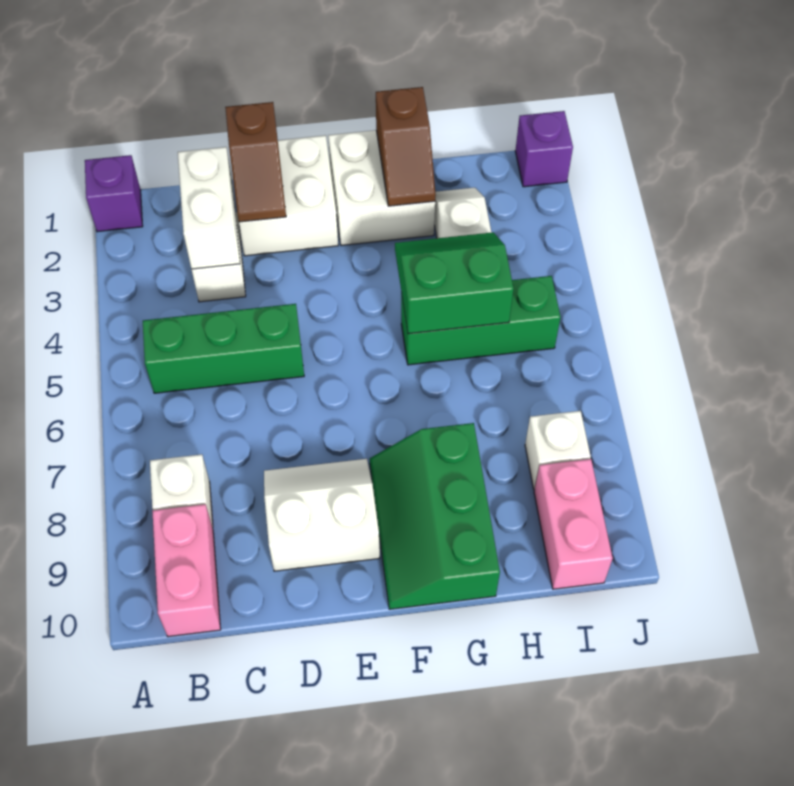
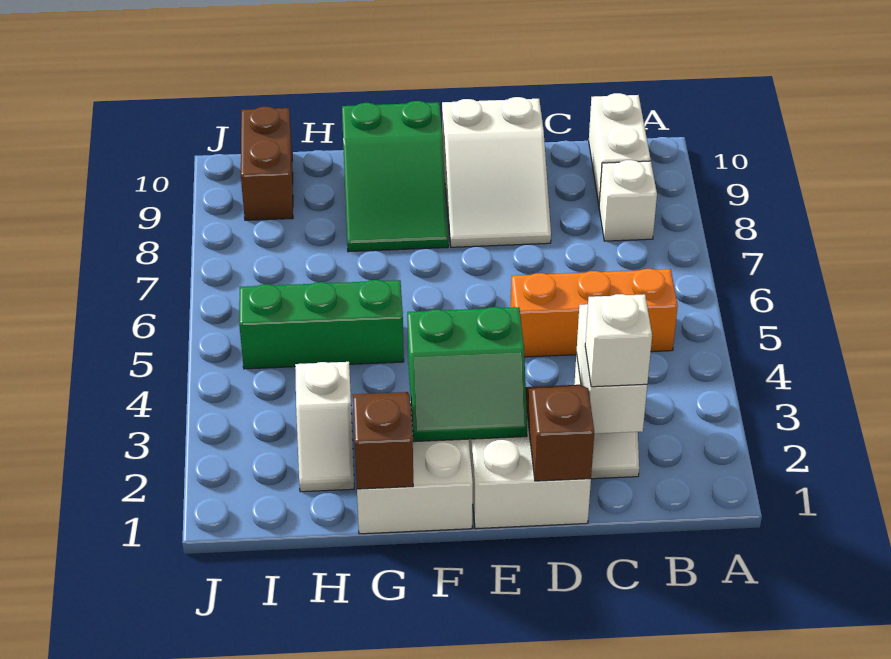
purple brick A1 level 1 -> none
green brick B5:D5 level 1 -> orange brick B5:D5 level 1
pink brick B9:B10 level 1 -> white brick B9:B10 level 1
white slope D8:E9 level 1 top 9 -> white slope D8:E10 level 1 top 10
green slope F8:G10 level 1 top G -> green slope F8:G10 level 1 top 10
green slope G4:H5 level 2 top 5 -> green slope E2:F3 level 2 top 3
white brick I8 level 1 -> white brick C2 level 3
pink brick I9:I10 level 1 -> brown brick I9:I10 level 1
purple brick J1 level 1 -> none

